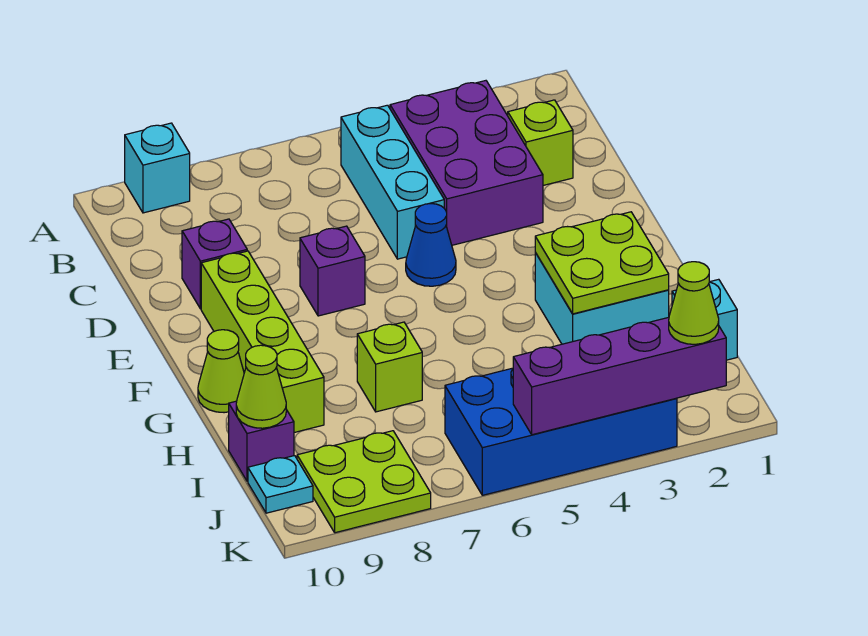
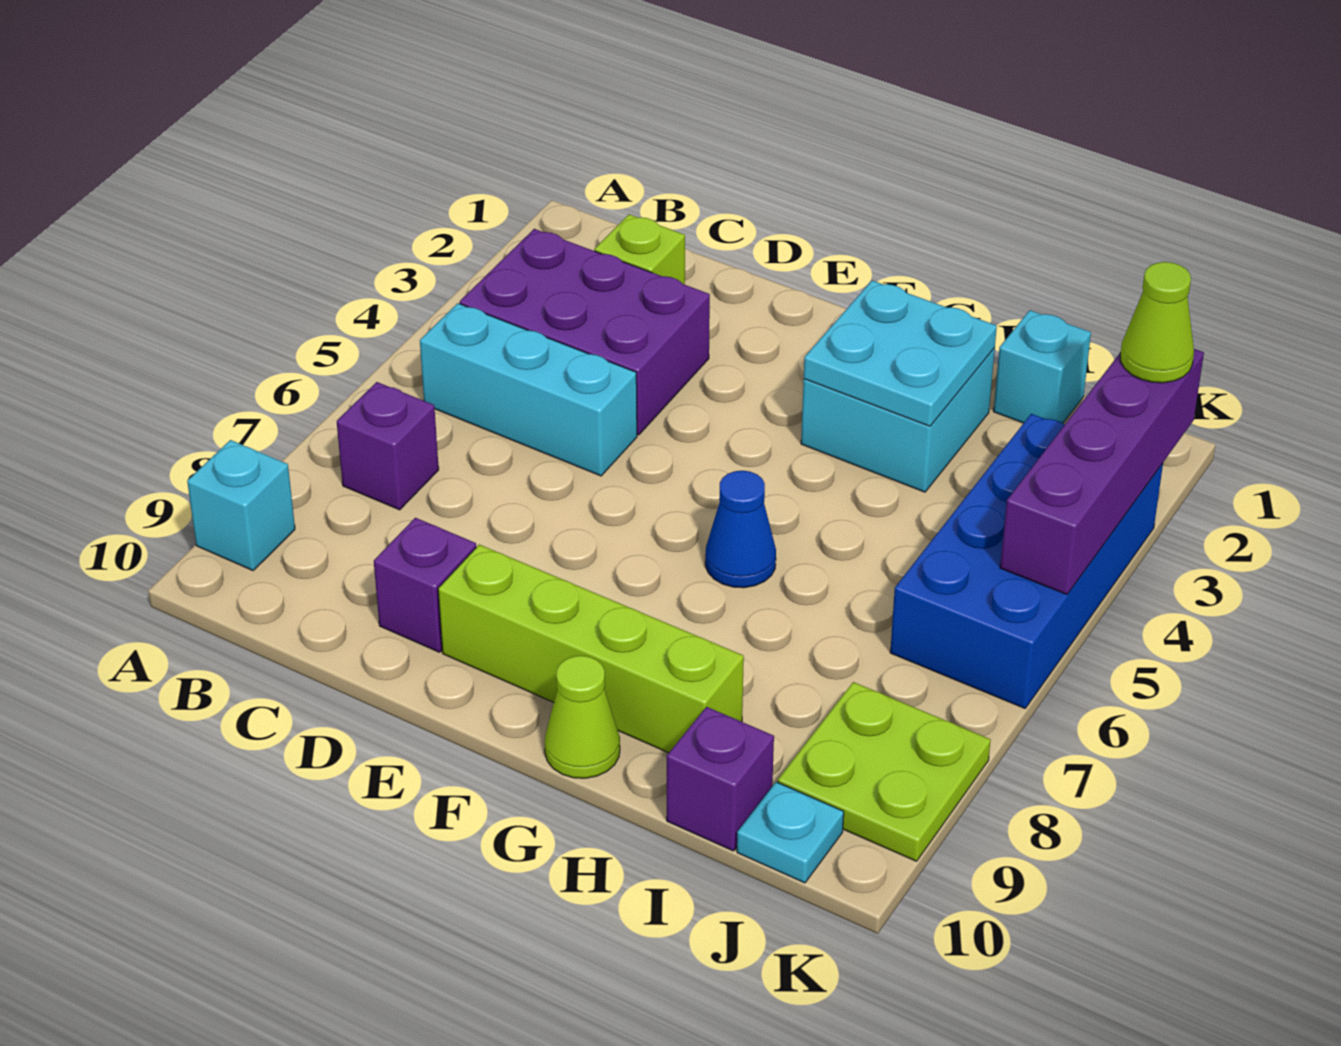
blue cone E5 level 1 -> blue cone G6 level 1
purple brick E7 level 1 -> purple brick B7 level 1
lime plate G2:H3 level 2 -> cyan plate G2:H3 level 2
lime brick H7 level 1 -> none
lime cone I10 level 2 -> none

